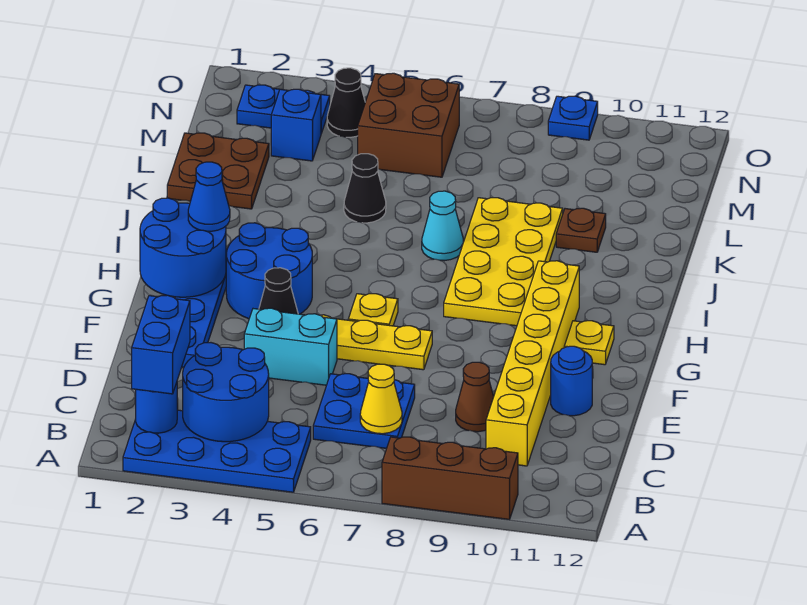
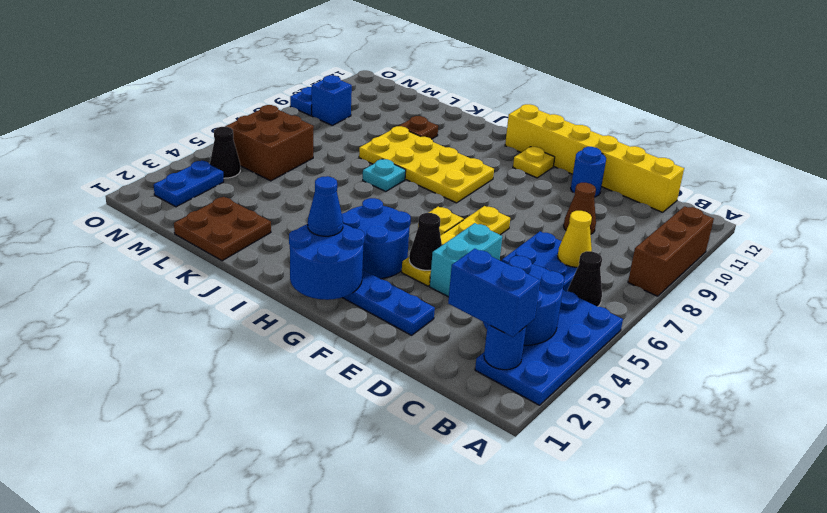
yellow brick C10:H10 level 1 -> yellow brick C12:H12 level 1
cyan cone J7 level 1 -> cyan plate J7 level 1
black cone K5 level 1 -> black cone B6 level 1
blue brick M3 level 1 -> blue brick N9 level 1

